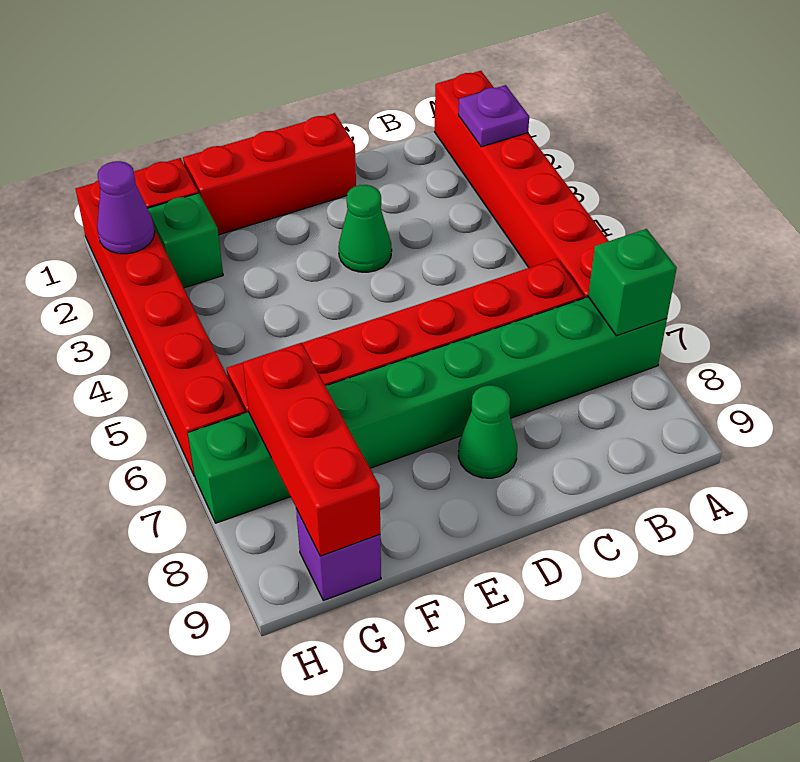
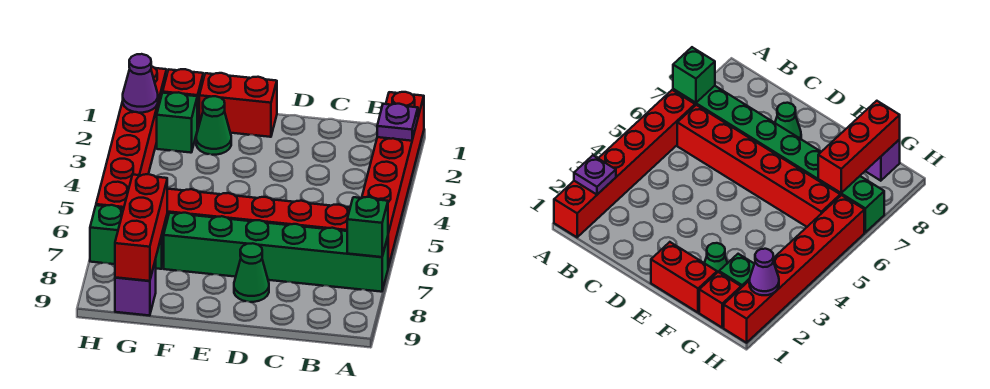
red brick D1:F1 level 1 -> red brick E1:F1 level 1
green cone D3 level 1 -> green cone F2 level 1

